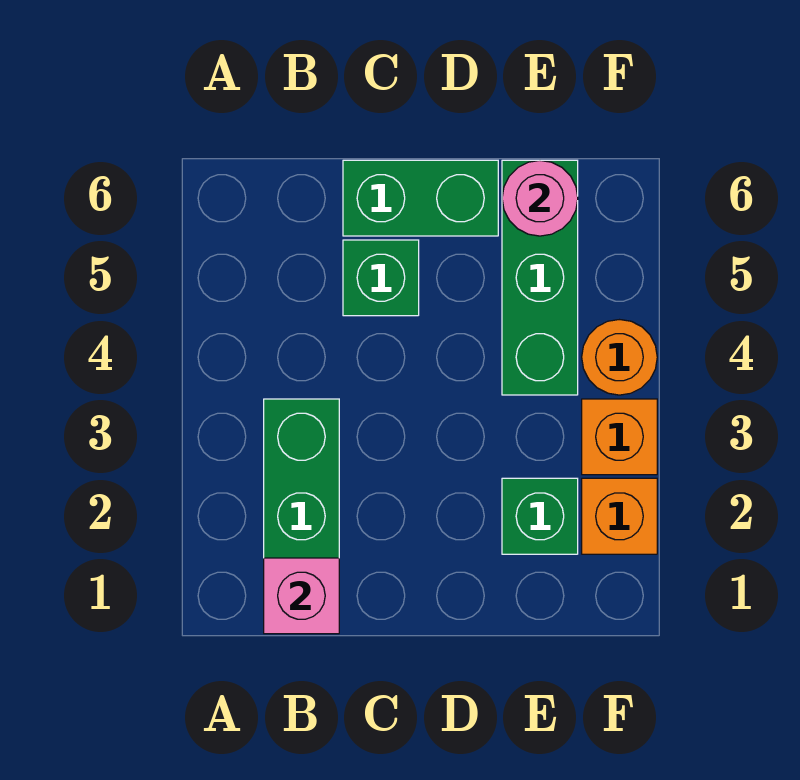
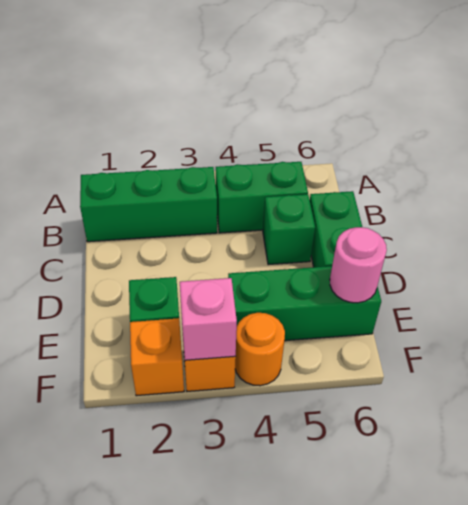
pink brick B1 level 2 -> pink brick F3 level 2
none -> green brick B4:B5 level 1

